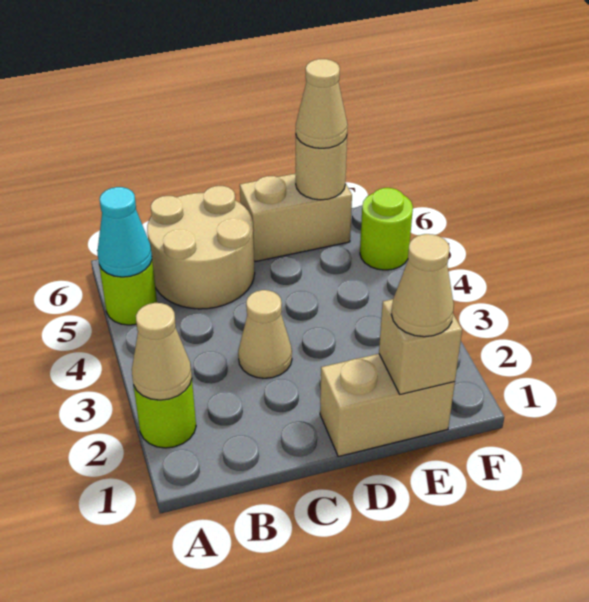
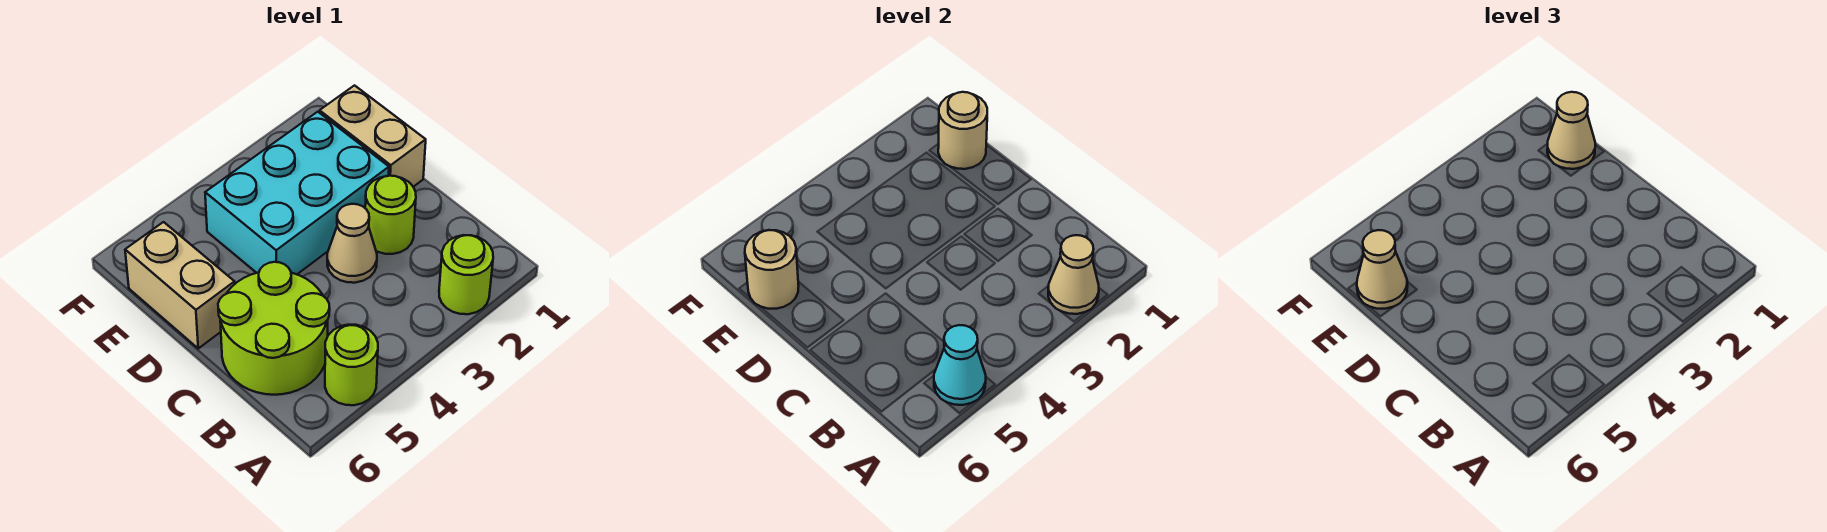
tan round brick B5:C6 level 1 -> lime round brick B5:C6 level 1
none -> cyan brick D2:E4 level 1
tan brick E1 level 2 -> tan round brick E1 level 2
lime round brick F5 level 1 -> lime round brick C2 level 1

